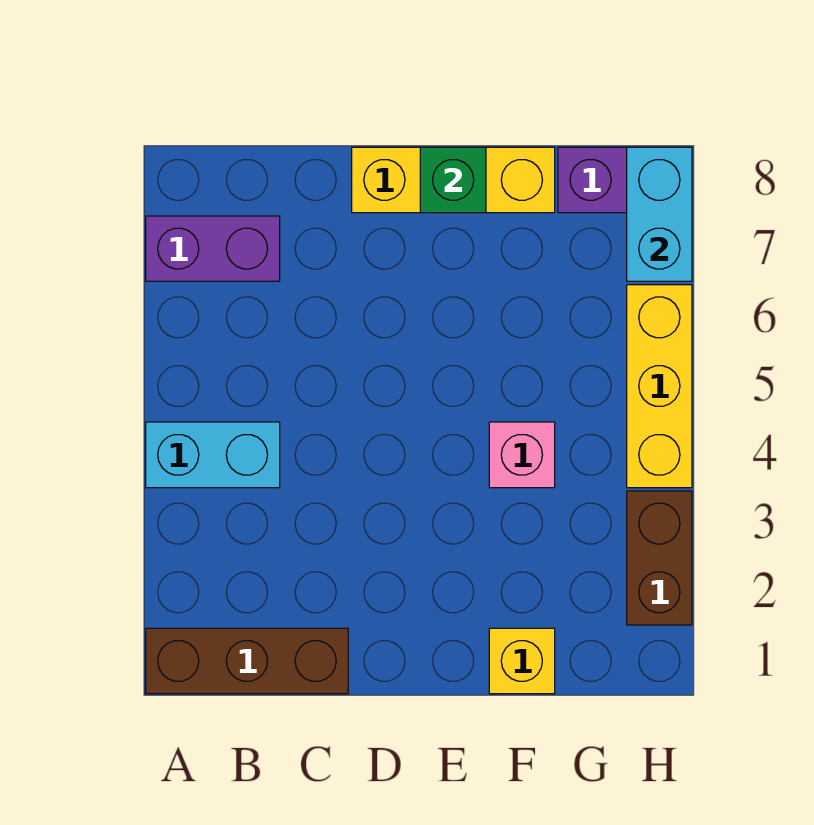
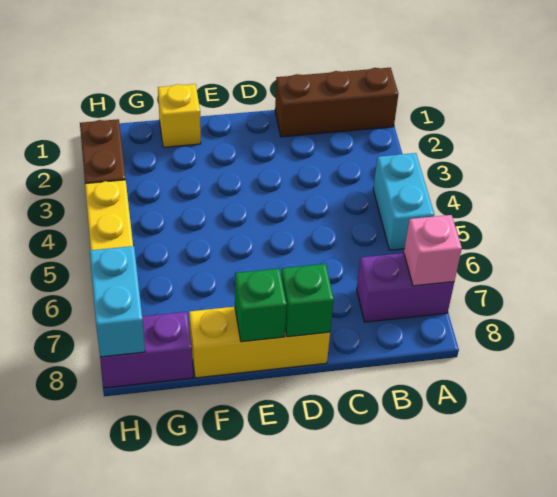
cyan brick A4:B4 level 1 -> cyan brick A4:A5 level 1
none -> green brick D8 level 2
pink brick F4 level 1 -> pink brick A7 level 2

